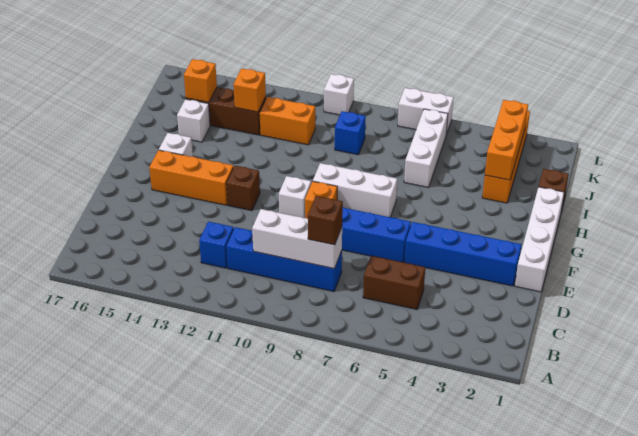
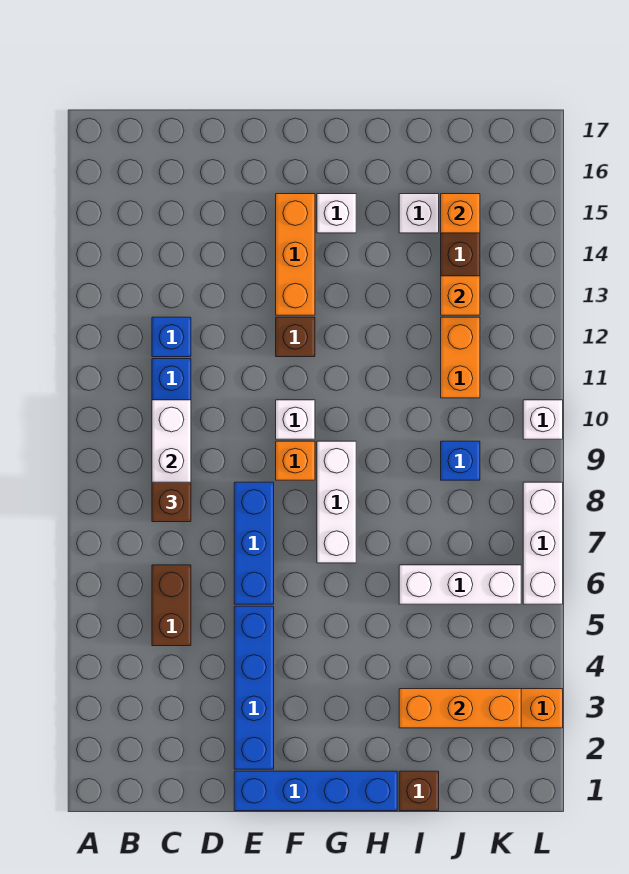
white brick E1:H1 level 1 -> blue brick E1:H1 level 1
white brick L6:L7 level 1 -> white brick L6:L8 level 1

